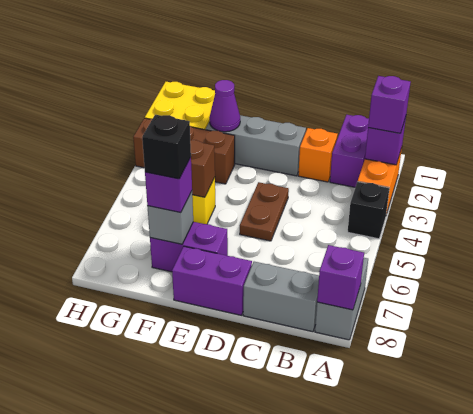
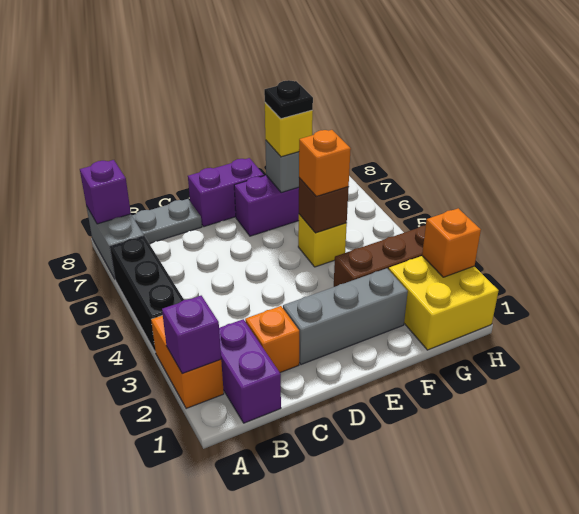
purple brick A2 level 3 -> none
black brick A4 level 1 -> black brick A4:A6 level 1
grey brick B8:C8 level 1 -> grey plate B8:C8 level 1
brown plate D4:D5 level 1 -> none
purple cone F2 level 2 -> none
none -> orange brick F5 level 3
purple brick F7 level 3 -> yellow brick F7 level 3
black brick F7 level 4 -> black plate F7 level 4
none -> orange brick H2 level 2

